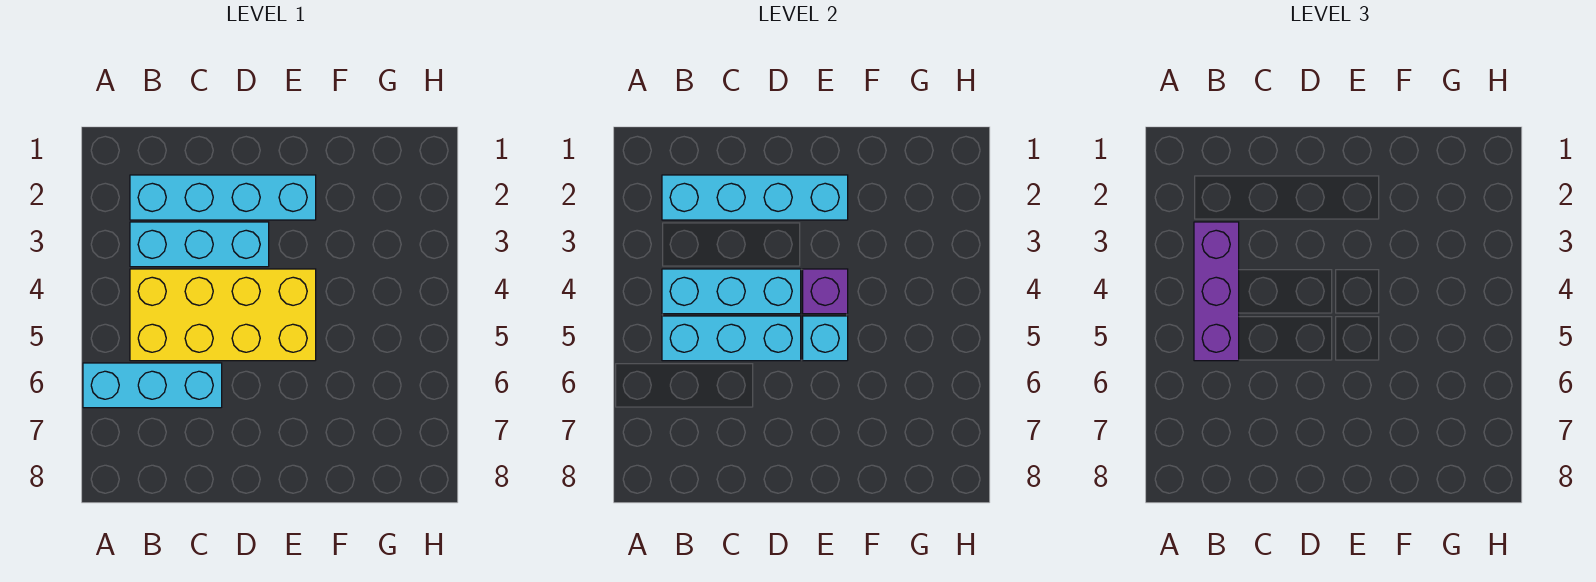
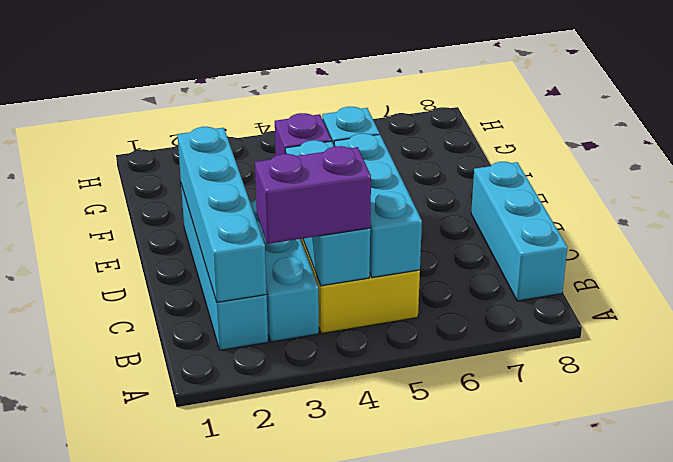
cyan brick A6:C6 level 1 -> cyan brick B8:D8 level 1
purple brick B3:B5 level 3 -> purple brick B3:B4 level 3

